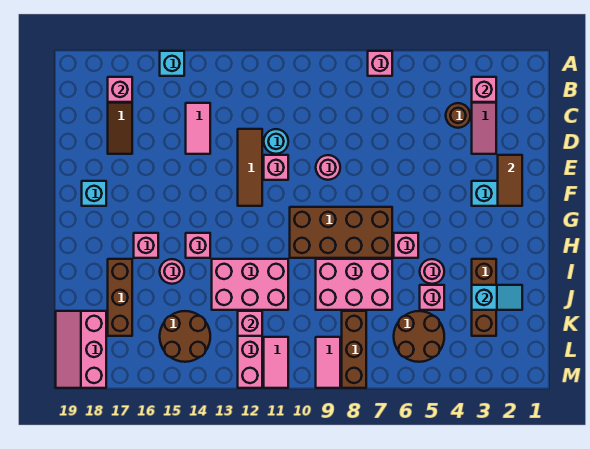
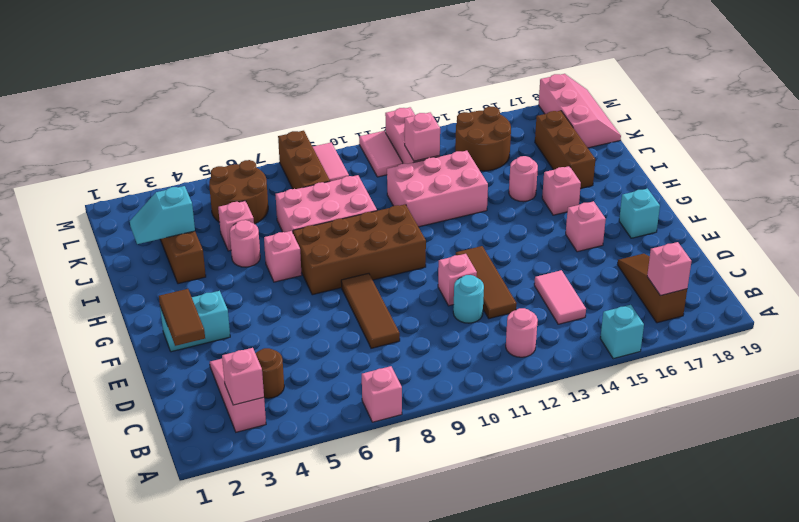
none -> brown tile D8:F8 level 1
pink round brick E9 level 1 -> pink round brick B12 level 1
pink brick H14 level 1 -> pink brick F16 level 1

